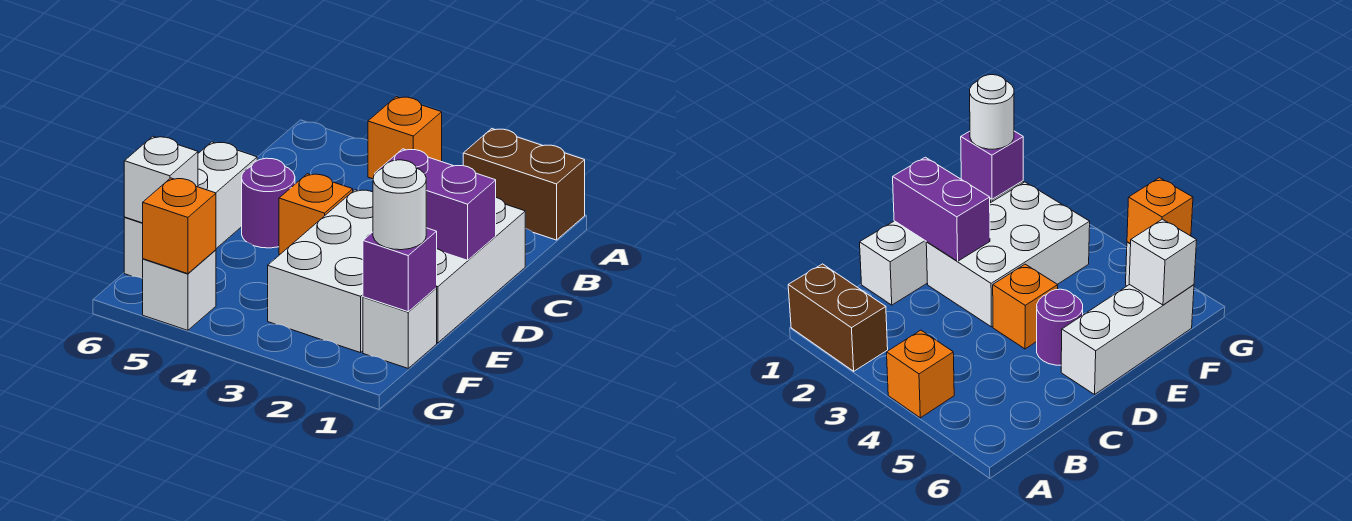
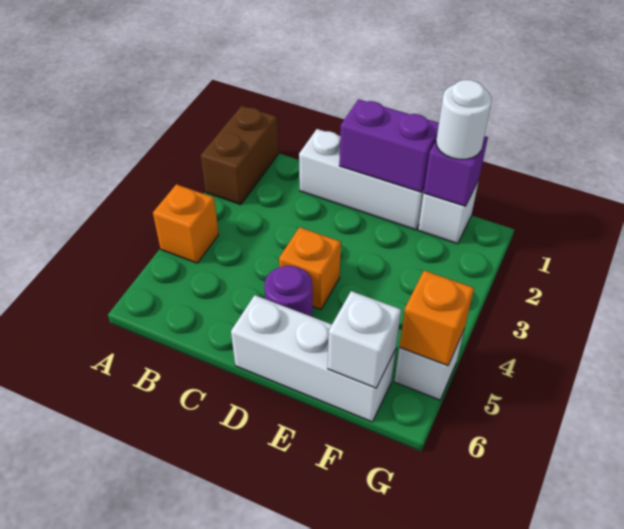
purple brick D1:D2 level 2 -> purple brick D1:E1 level 2
white brick D2:F3 level 1 -> none

